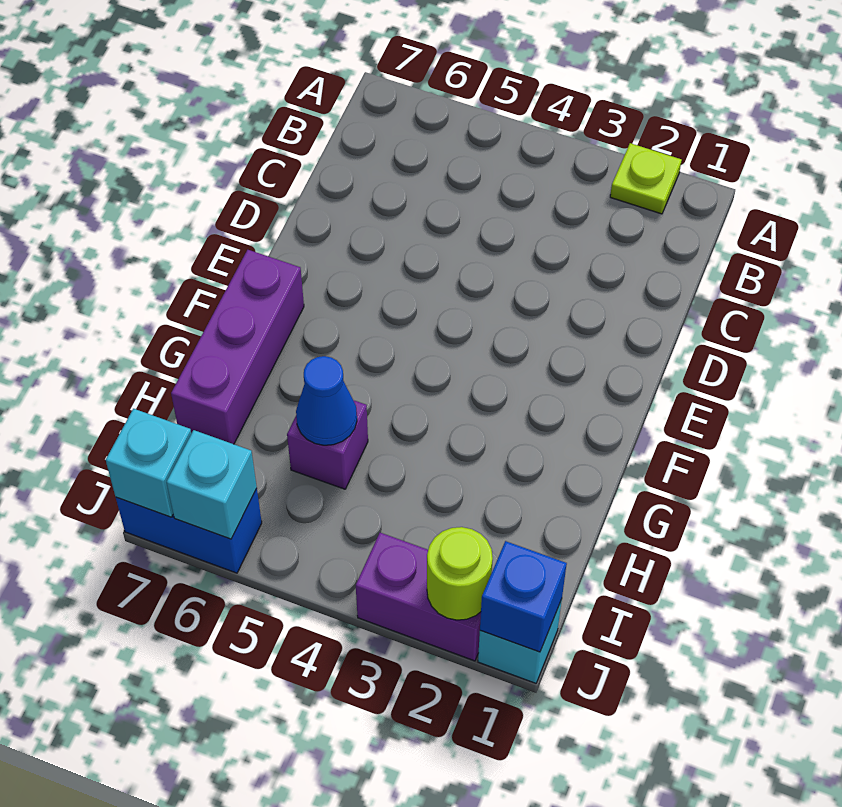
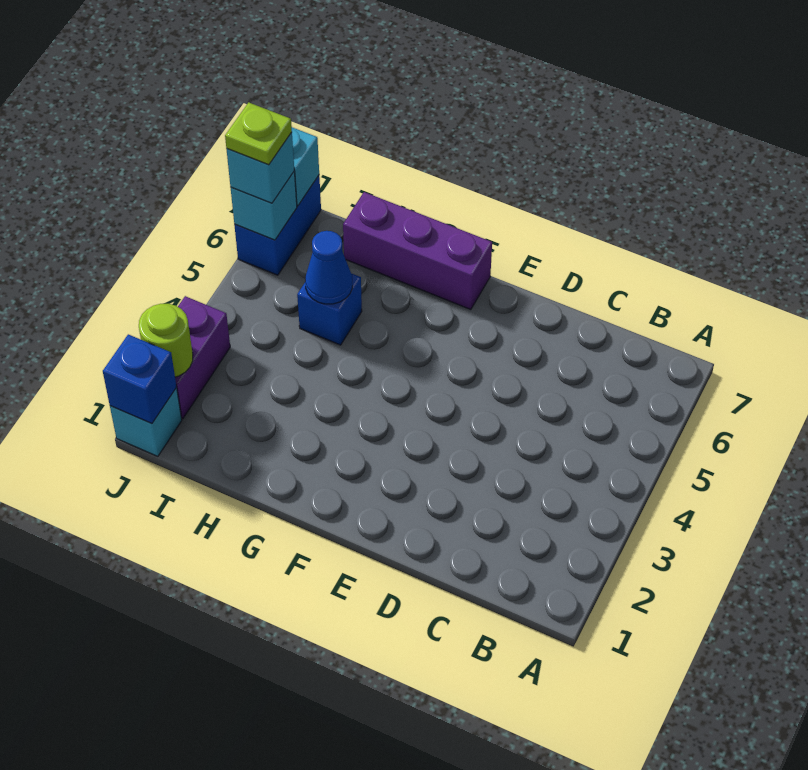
lime plate A2 level 1 -> lime plate J6 level 4
purple brick H5 level 1 -> blue brick H5 level 1
none -> cyan brick J6 level 3

